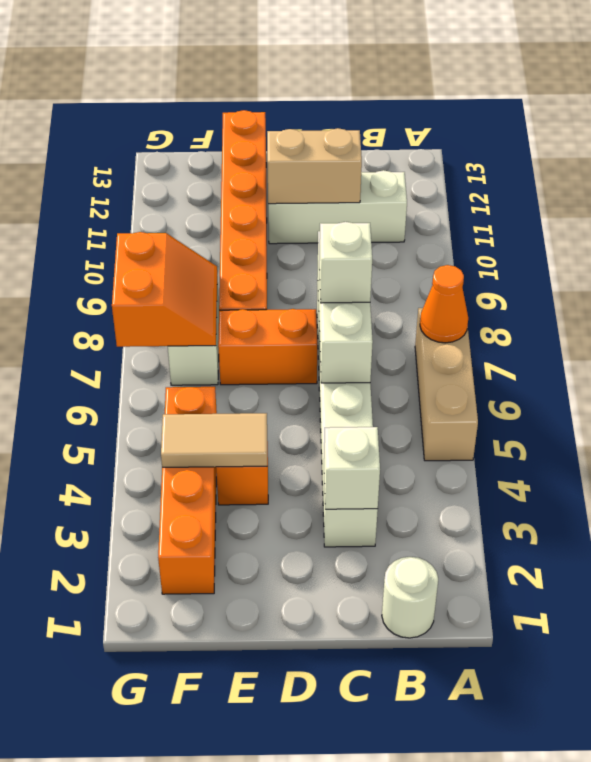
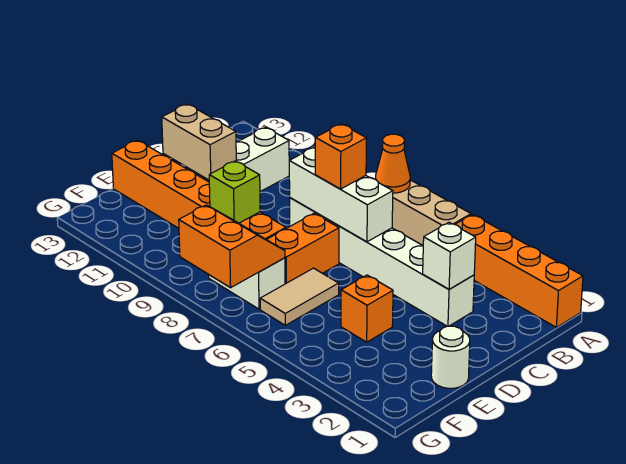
white round brick B1 level 1 -> white round brick E1 level 1
white brick C7 level 3 -> orange brick C7 level 3
tan brick C11:D11 level 2 -> tan brick D11:D12 level 2
tan tile E4:F4 level 2 -> tan tile E6:F6 level 1
none -> lime brick E9 level 2
orange brick F2:F5 level 1 -> orange brick A1:A4 level 1

